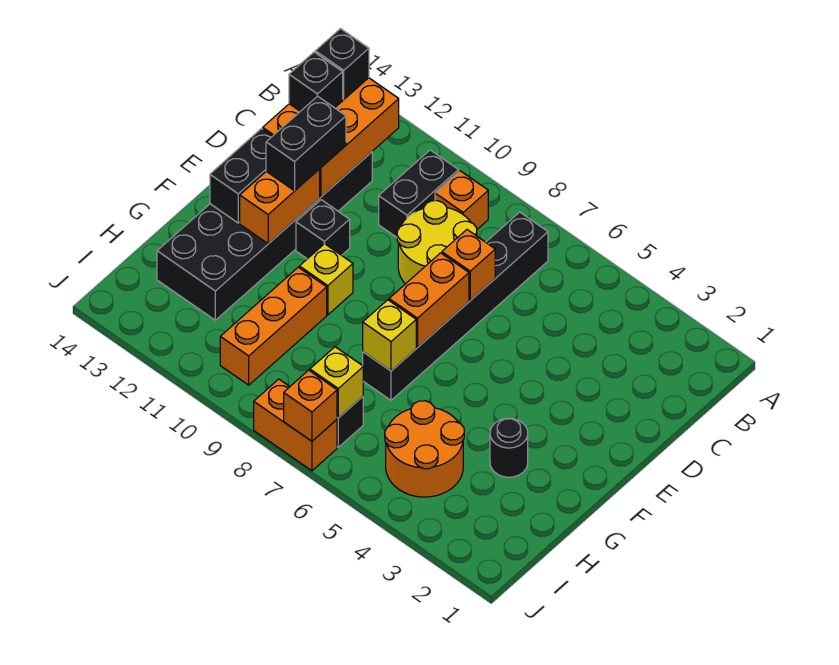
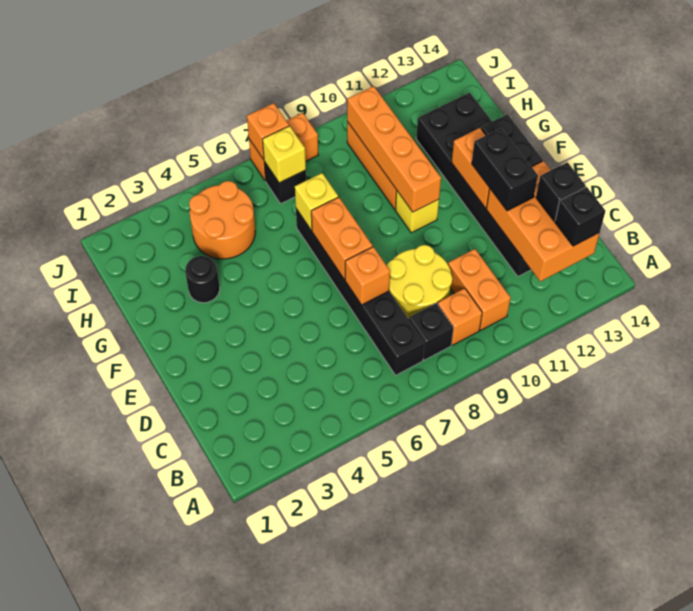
black brick B10:C10 level 1 -> orange brick B10:C10 level 1
black brick E11 level 1 -> black brick B8 level 1
none -> orange brick F10:I10 level 2

